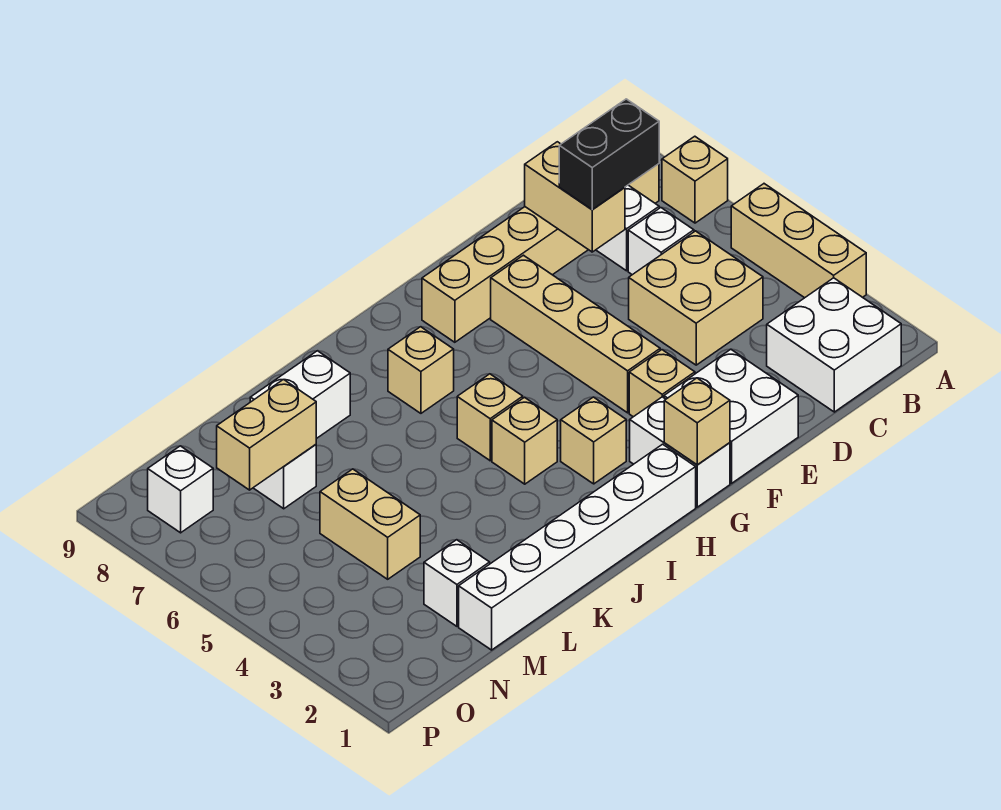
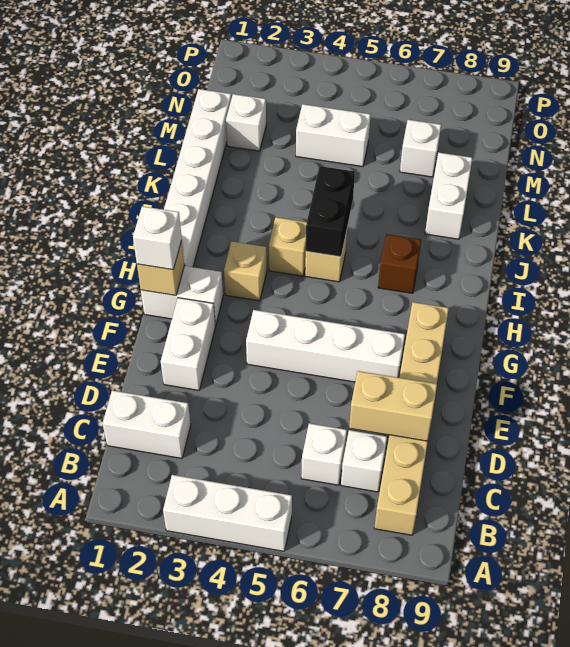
tan brick A3:A5 level 1 -> white brick A3:A5 level 1
tan brick A7 level 1 -> none
white brick B1:C2 level 1 -> white brick C1:C2 level 1
tan brick C4:D5 level 1 -> none
black brick C7:D7 level 3 -> black brick I5:J5 level 2
white brick E1:F2 level 1 -> white brick E2:F2 level 1
tan brick F3 level 1 -> none
tan brick F4:F7 level 1 -> white brick F4:F7 level 1
tan brick I7 level 1 -> brown brick I7 level 1
tan brick M4:M5 level 1 -> white brick M4:M5 level 1
tan brick M7:N7 level 2 -> none
white brick O8 level 1 -> white brick G1 level 3

